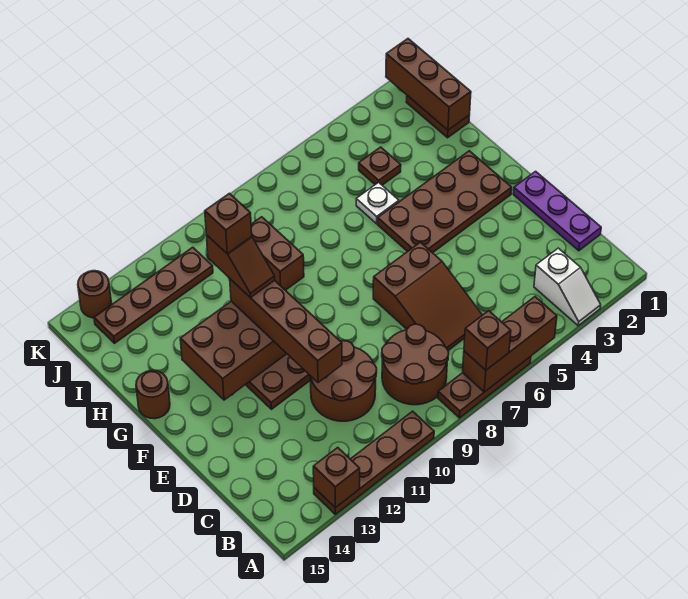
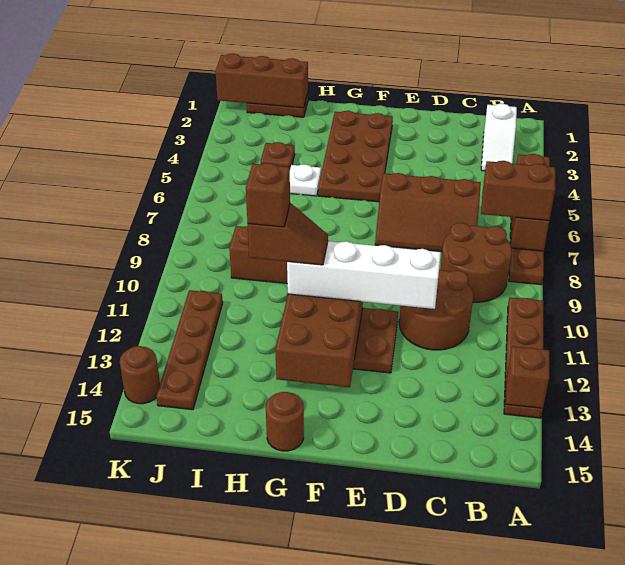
white slope A3:B3 level 1 top B -> white slope B2:B3 level 1 top 2
brown brick A7 level 3 -> brown brick A7:B7 level 3
purple plate C1:E1 level 1 -> none
brown slope C6:E7 level 1 top E -> brown slope C6:E7 level 1 top 6
brown brick D11:G11 level 3 -> white brick D11:G11 level 3

